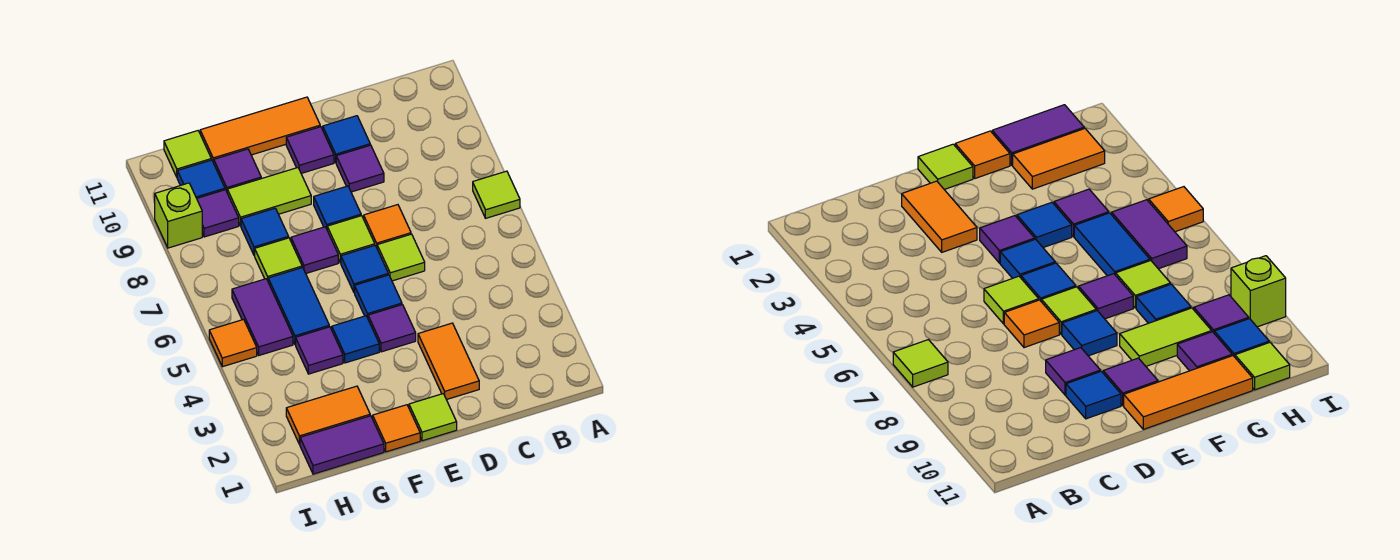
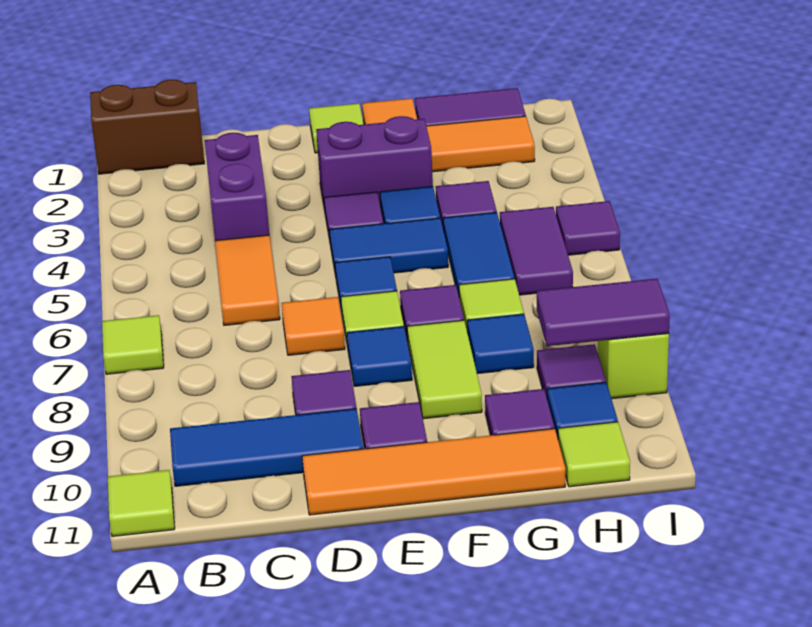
none -> brown brick A1:B1 level 1
none -> purple brick C3:C4 level 1
orange tile D2:D3 level 1 -> orange tile C5:C6 level 1
lime tile D6 level 1 -> lime tile A11 level 1
blue tile D10 level 1 -> blue tile B10:D10 level 1
none -> purple brick E3:F3 level 1
blue tile E5 level 1 -> blue tile E5:F5 level 1
orange tile E11:G11 level 1 -> orange tile D11:G11 level 1
lime tile F9:G9 level 1 -> lime tile F8:F9 level 1
none -> purple tile H9:I9 level 2
orange tile I5 level 1 -> purple tile I5 level 1

